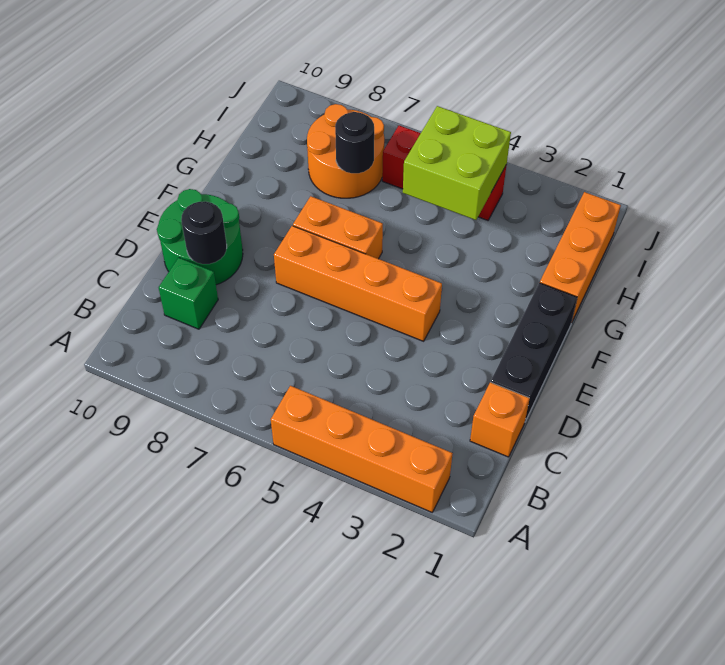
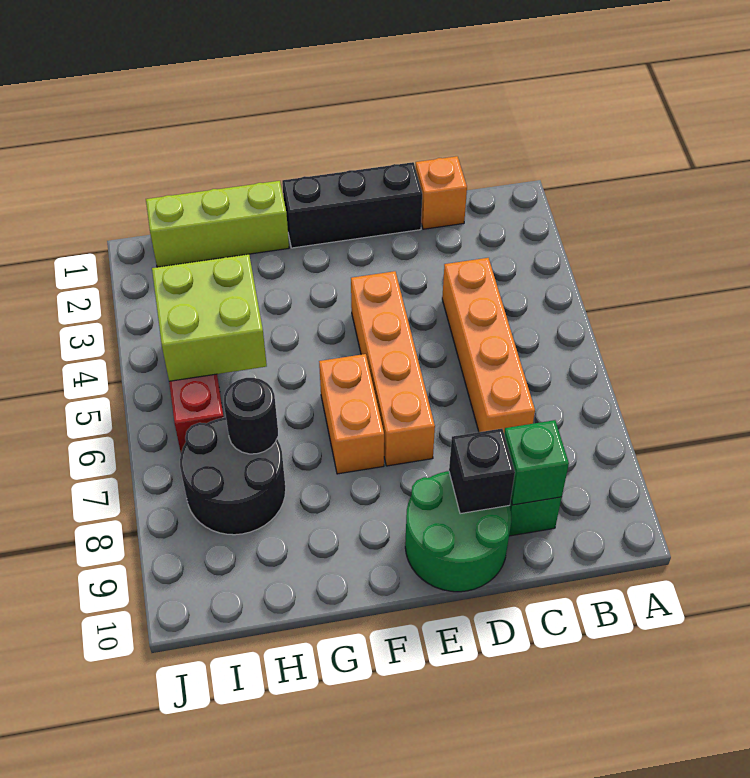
orange brick A2:A5 level 1 -> orange brick C4:C7 level 1
none -> green brick C9 level 2
black round brick D9 level 2 -> black brick D9 level 2
orange brick G1:I1 level 1 -> lime brick G1:I1 level 1
orange round brick H7:I8 level 1 -> black round brick H7:I8 level 1

